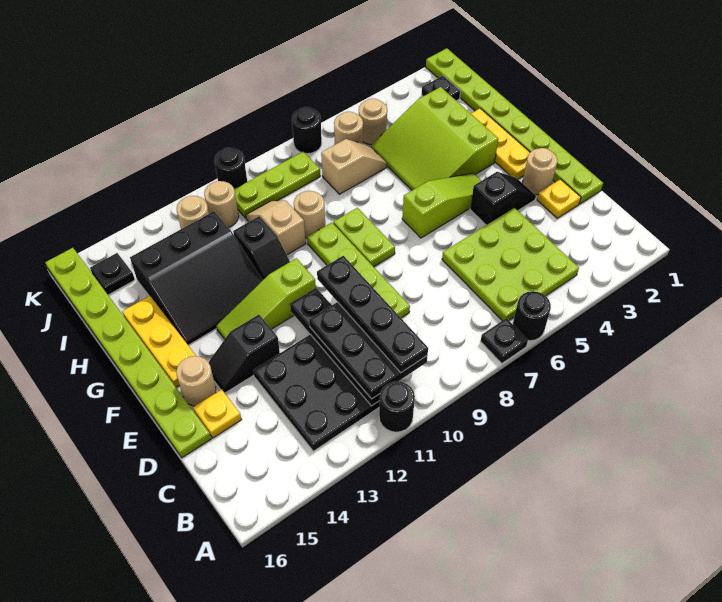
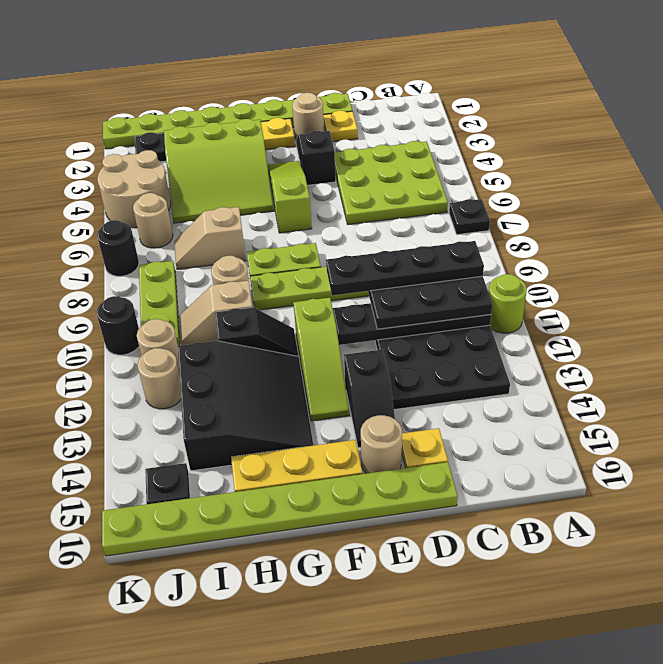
black round brick A6 level 1 -> none
black round brick A11 level 1 -> lime round brick A11 level 1
tan slope I6:I7 level 1 top 7 -> tan slope H7:I7 level 1 top H
tan round brick J5 level 1 -> tan round brick J4:K5 level 1

